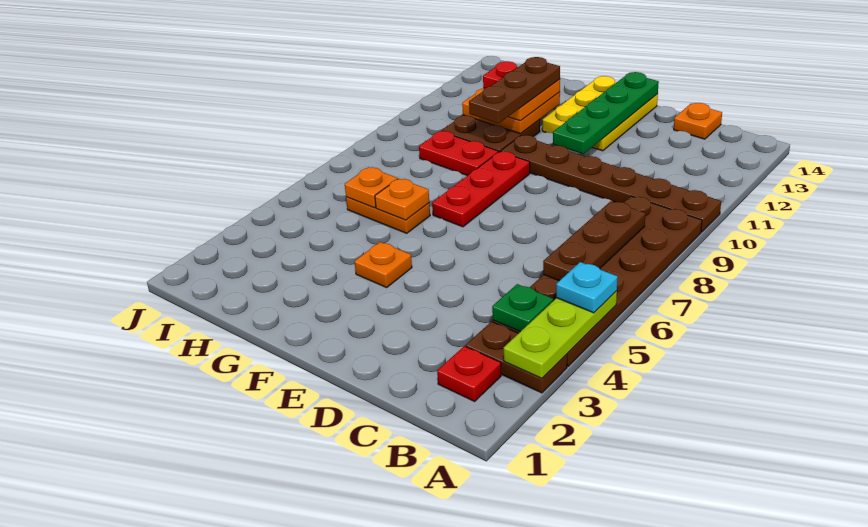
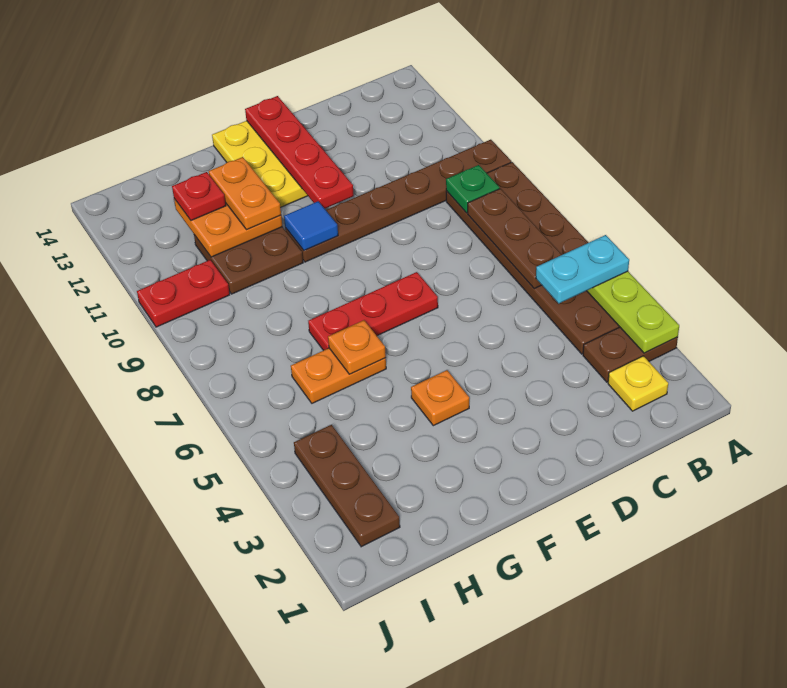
cyan plate A5 level 3 -> cyan plate A5:B5 level 3
red plate B2 level 1 -> yellow plate B2 level 1
green plate B4 level 2 -> green plate B9 level 2
orange plate C14 level 1 -> none
green plate E11:E14 level 2 -> red plate E11:E14 level 2
red plate F7:F9 level 1 -> red plate E7:G7 level 1
none -> blue tile F10 level 2
red plate G9:H9 level 1 -> red plate I10:J10 level 1
brown plate G10:G12 level 4 -> brown plate I2:I4 level 1
orange plate H6 level 2 -> none

